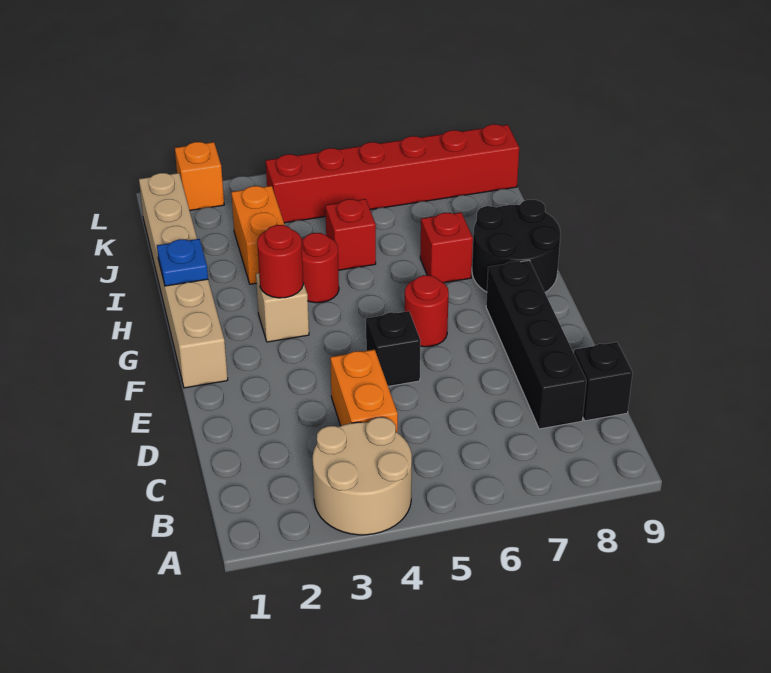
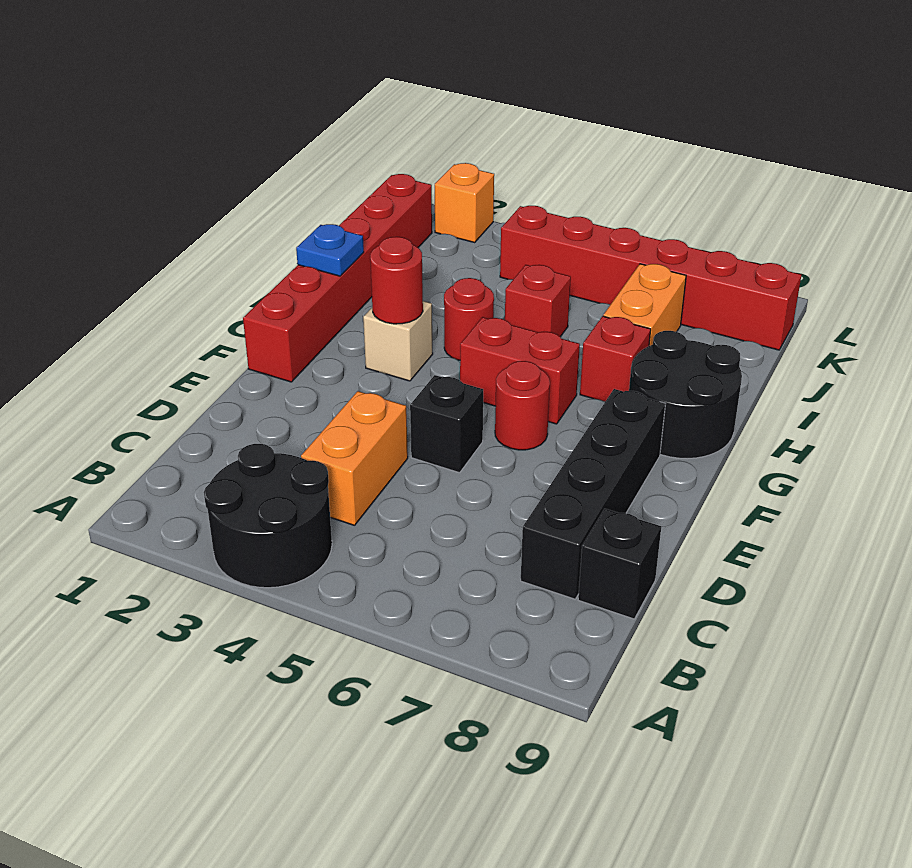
tan round brick A3:B4 level 1 -> black round brick A3:B4 level 1
tan brick F1:K1 level 1 -> red brick F1:K1 level 1
none -> red brick G5:G6 level 1
orange brick I3:J3 level 1 -> orange brick I7:J7 level 1

